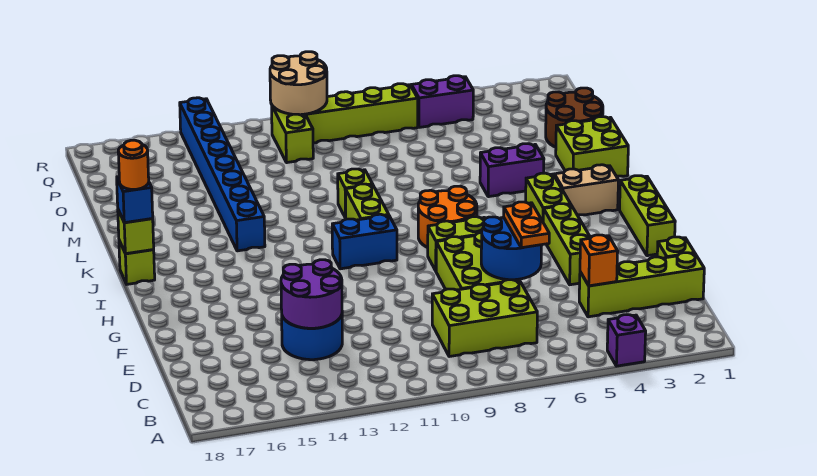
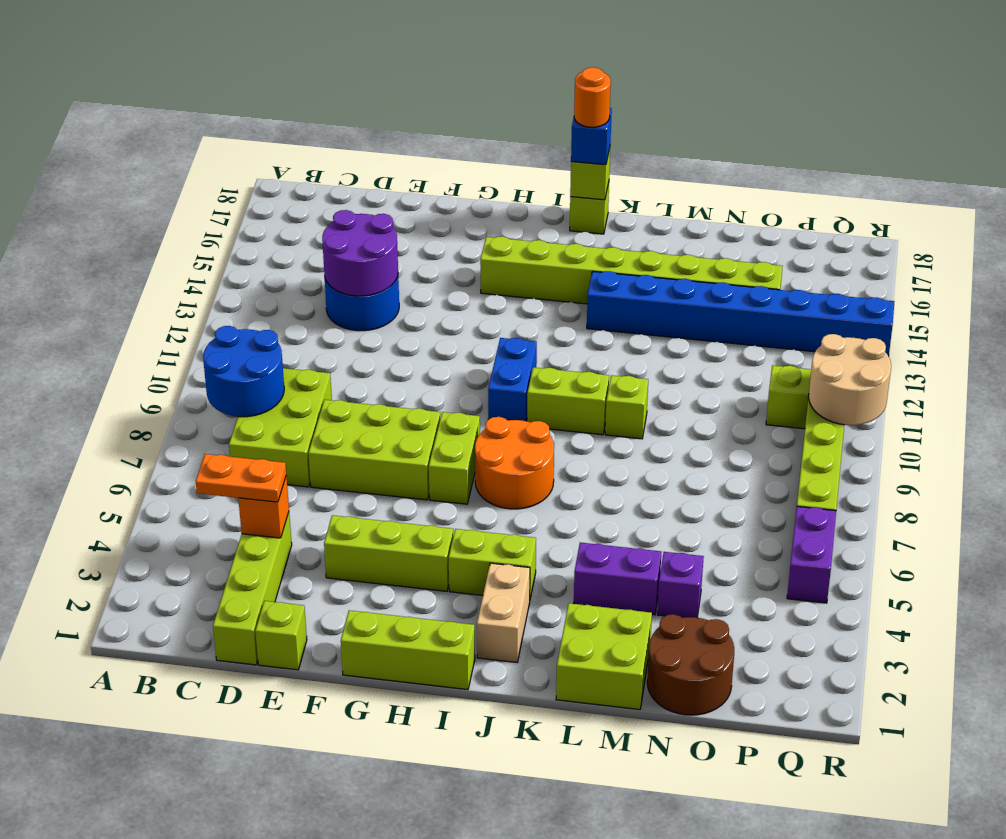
purple brick A4 level 1 -> purple brick N4 level 1
blue round brick E6:F7 level 2 -> blue round brick B8:C9 level 2
orange plate E6:F6 level 3 -> orange plate C4:D4 level 3
none -> lime brick H15:O15 level 1
purple brick L4:L5 level 1 -> purple brick L4:M4 level 1

